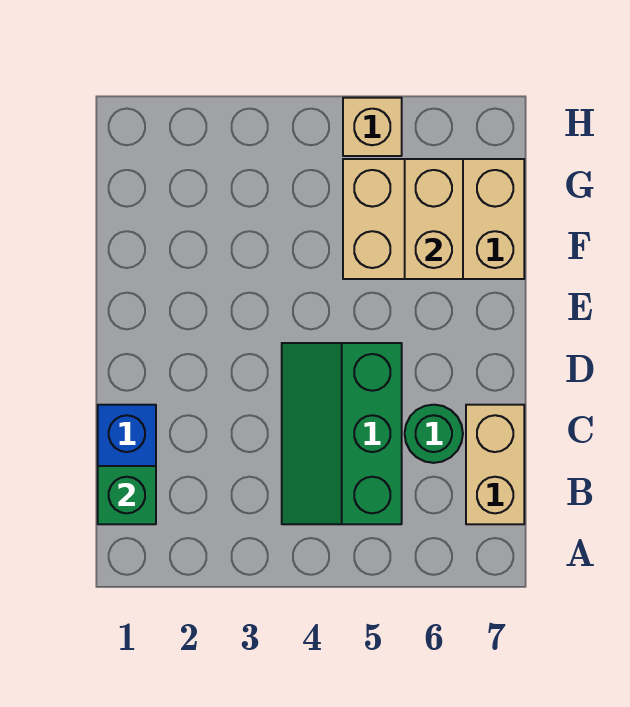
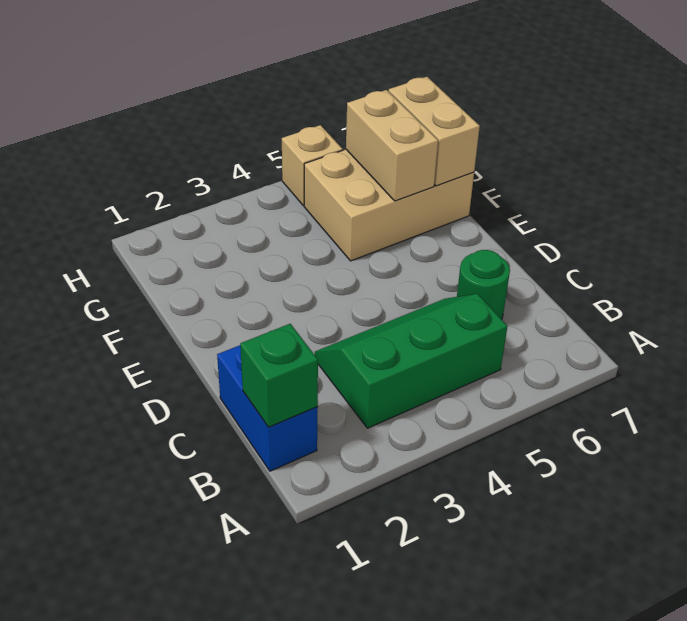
green slope B4:D5 level 1 top 5 -> green slope B3:C5 level 1 top B
tan brick B7:C7 level 1 -> tan brick F7:G7 level 2

